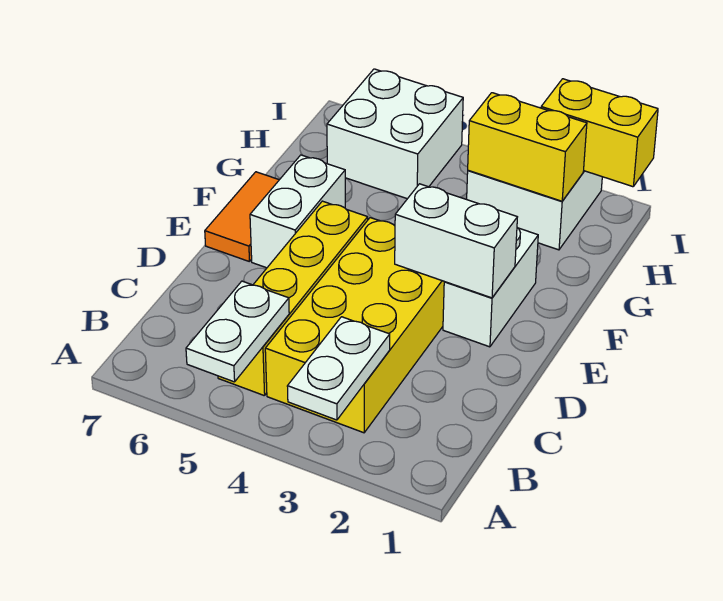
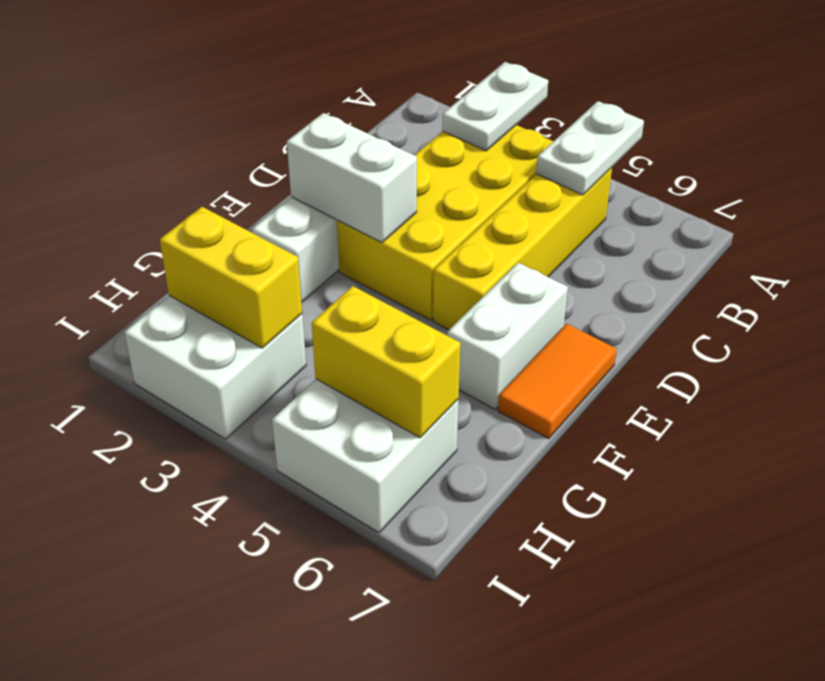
yellow brick I1:I2 level 2 -> yellow brick H5:H6 level 2

